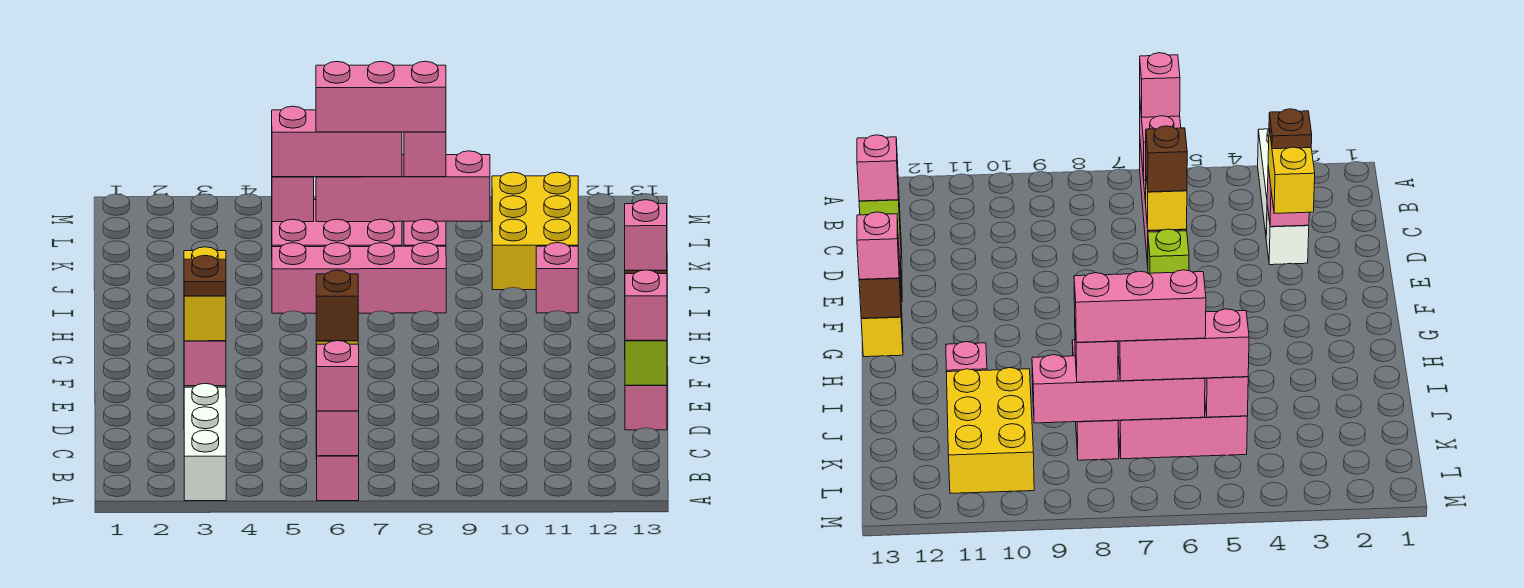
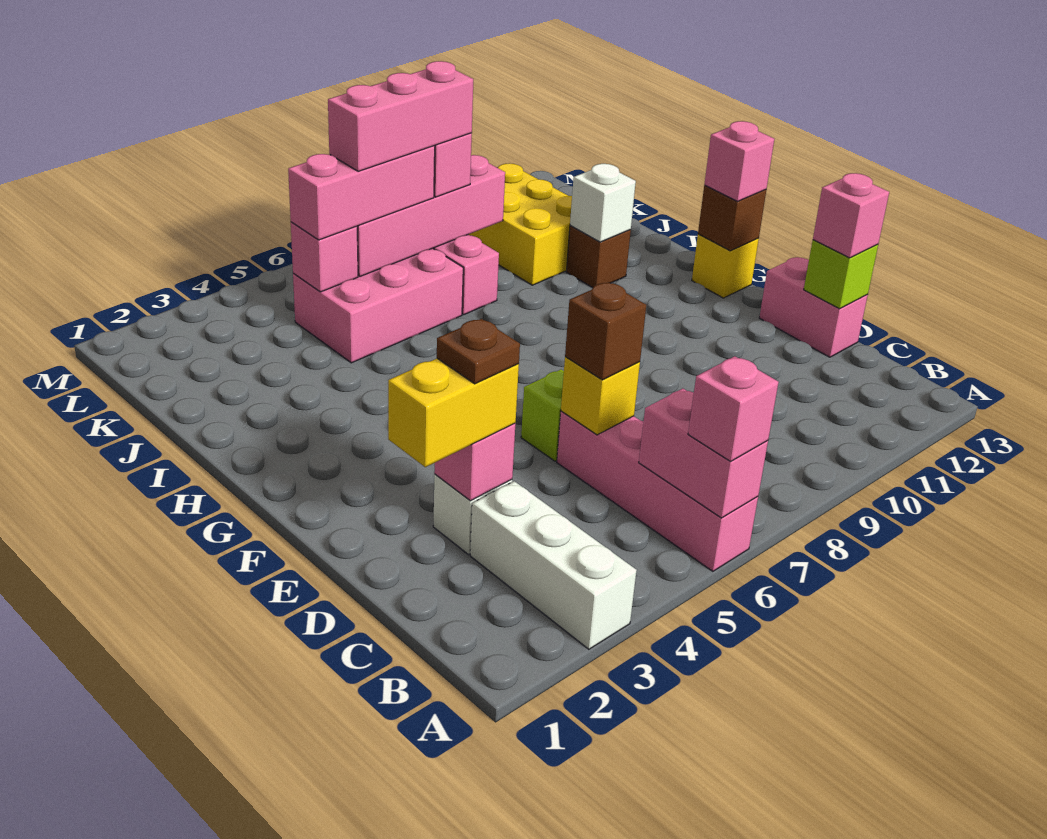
yellow brick D3:E3 level 3 -> yellow brick D2:D3 level 3
pink brick I5:I8 level 1 -> none
pink brick I11 level 1 -> brown brick I11 level 1
none -> white brick I11 level 2

